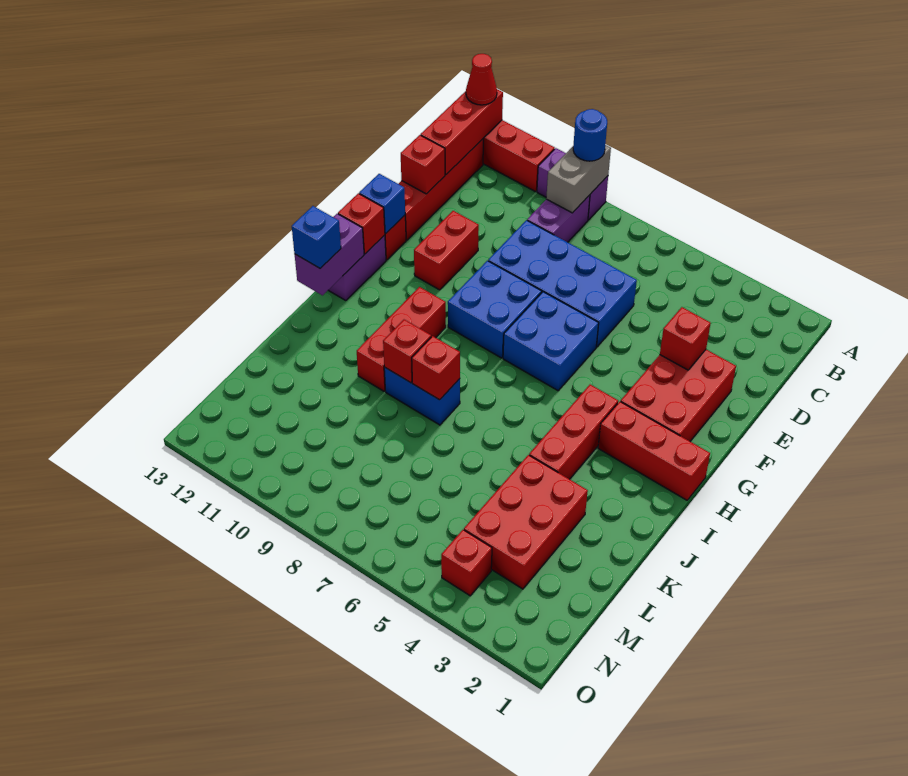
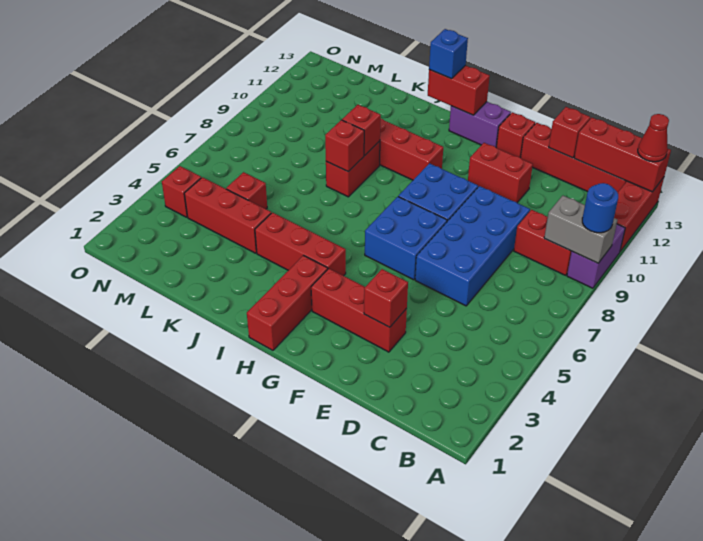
purple brick B9:C9 level 1 -> red brick B9:C9 level 1
red brick E2:G3 level 1 -> red brick E3:G3 level 1
blue brick F13 level 2 -> none
red brick G13 level 2 -> red brick L5 level 1
purple brick H13:I13 level 2 -> red brick H13:I13 level 2
blue brick J8:J9 level 1 -> red brick J8:J9 level 1
red brick K3:M4 level 1 -> red brick K4:M4 level 1

